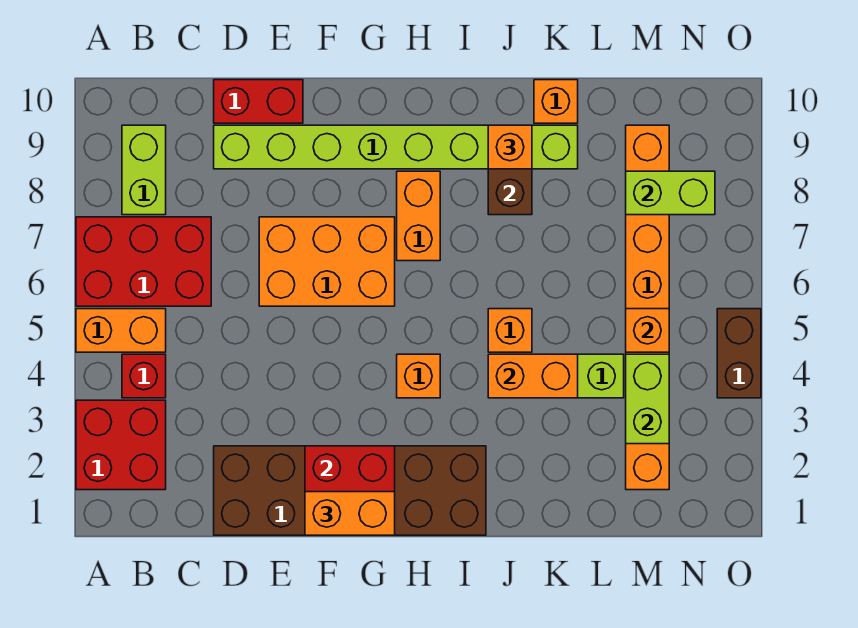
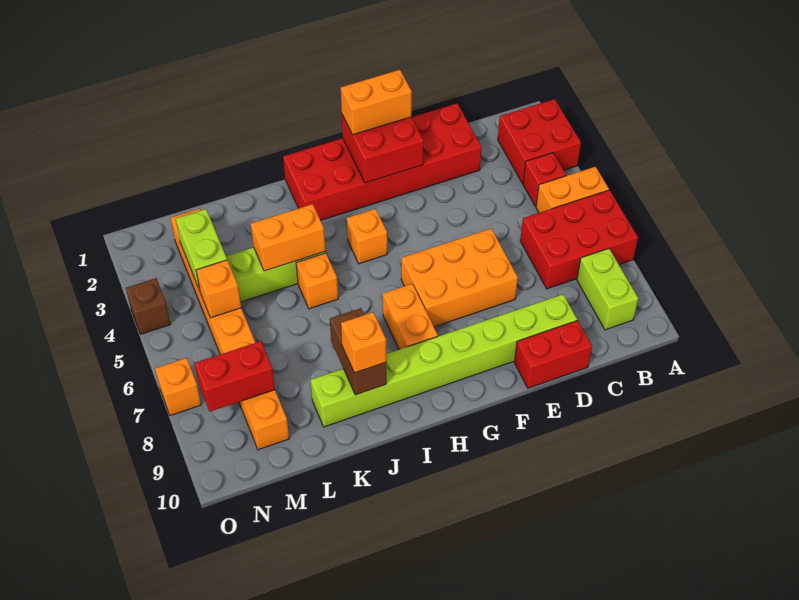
brown brick D1:I2 level 1 -> red brick D1:I2 level 1
orange brick K10 level 1 -> orange brick O7 level 1
lime brick M8:N8 level 2 -> red brick M8:N8 level 2
brown brick O4:O5 level 1 -> brown brick O4 level 1

